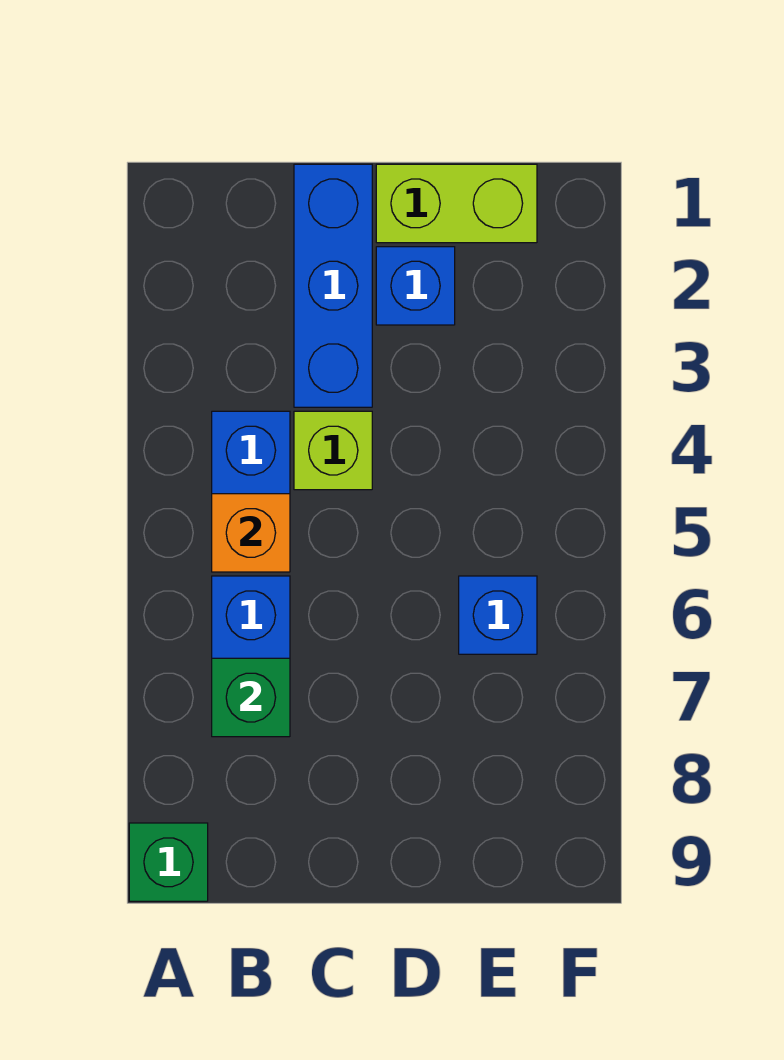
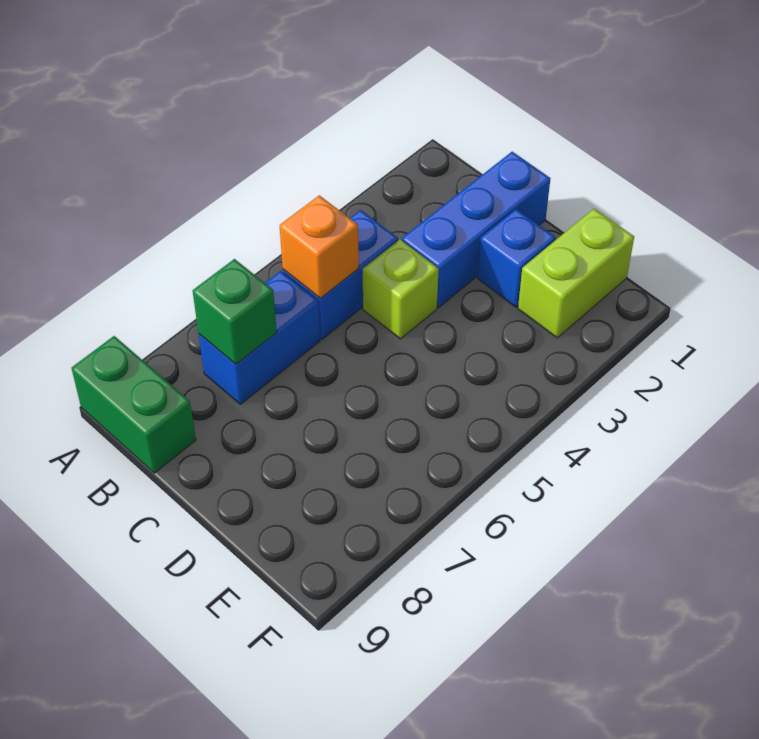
green brick A9 level 1 -> green brick A9:B9 level 1
lime brick D1:E1 level 1 -> lime brick E1:E2 level 1
blue brick E6 level 1 -> none

